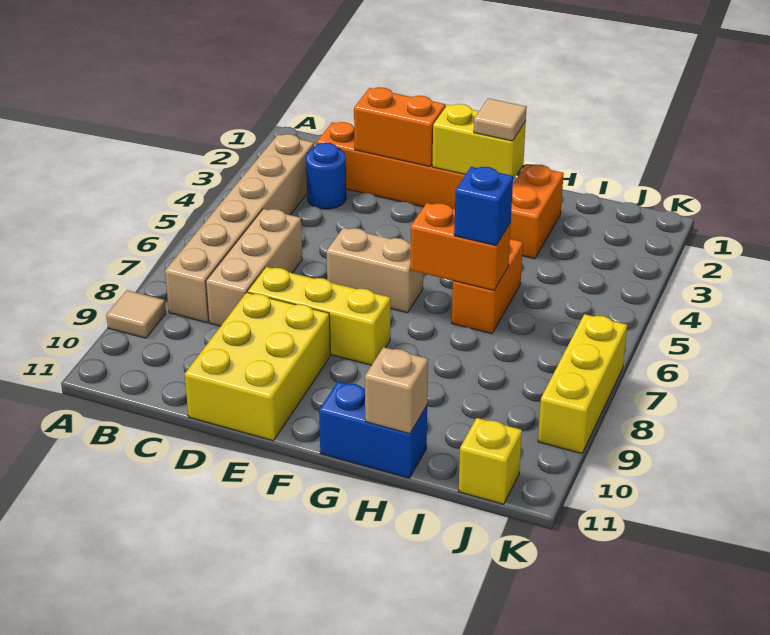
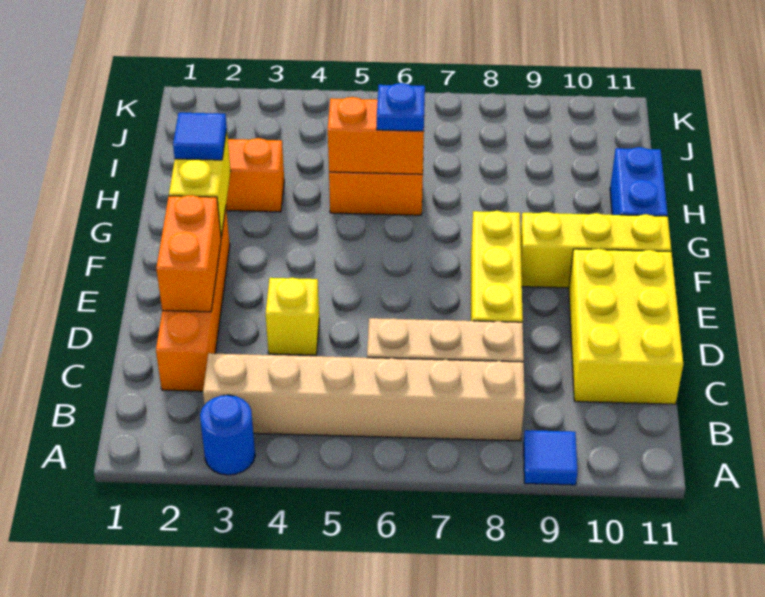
tan tile A9 level 1 -> blue tile A9 level 1
blue round brick C3 level 1 -> blue round brick A3 level 1
yellow brick D9:E11 level 1 -> yellow brick C10:E11 level 1
tan brick E6:F6 level 1 -> none
tan tile G2 level 3 -> blue tile G2 level 3
orange brick G6:H6 level 2 -> orange brick H5:H6 level 2
blue brick H6 level 3 -> blue plate H6 level 3
tan brick H11 level 2 -> none
yellow brick J11 level 1 -> yellow brick D4 level 1
yellow brick K7:K9 level 1 -> yellow brick F9:F11 level 1

